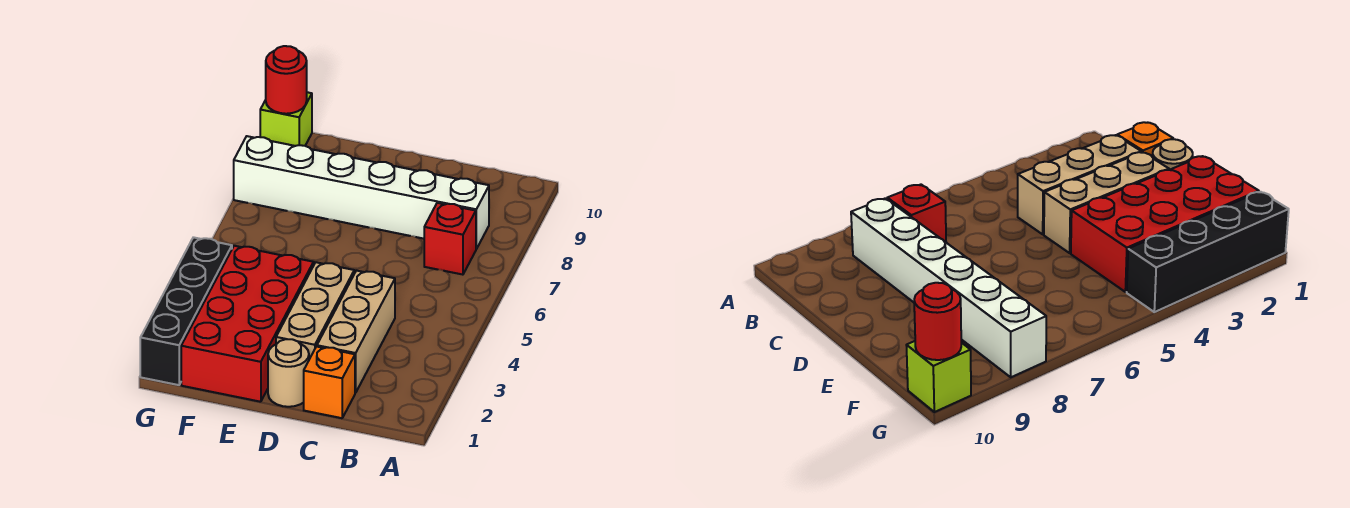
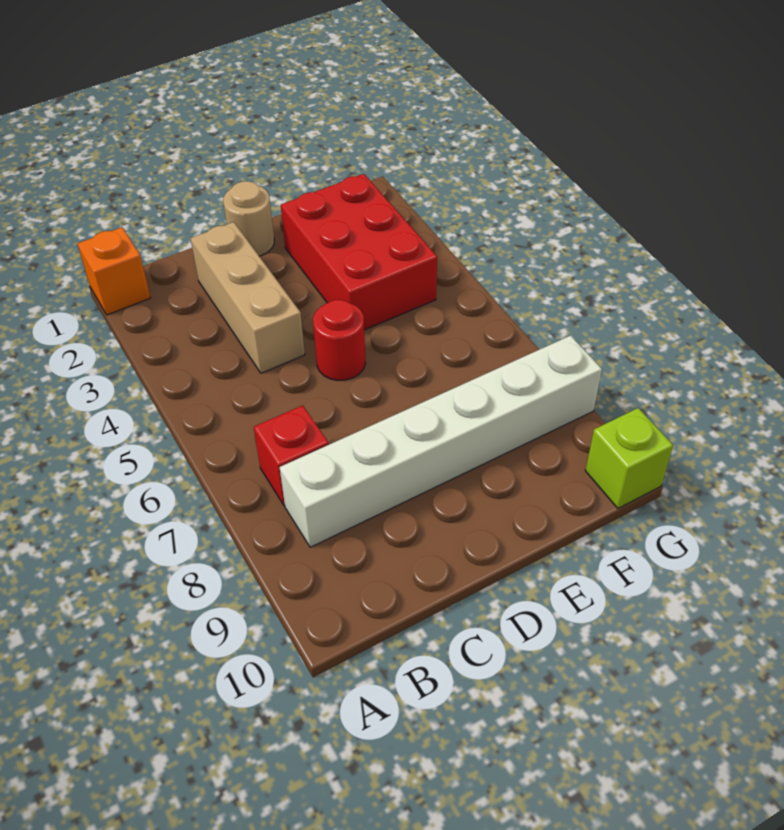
orange brick C1 level 1 -> orange brick A1 level 1
tan brick D2:D4 level 1 -> none
red brick E1:F4 level 1 -> red brick E2:F4 level 1
black brick G1:G4 level 1 -> none
red round brick G10 level 2 -> red round brick D5 level 1

